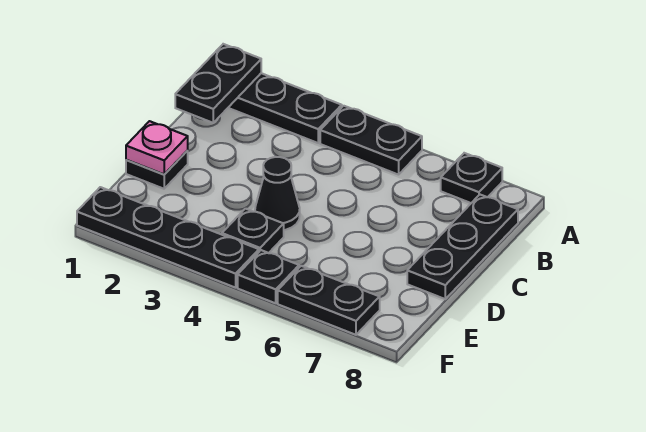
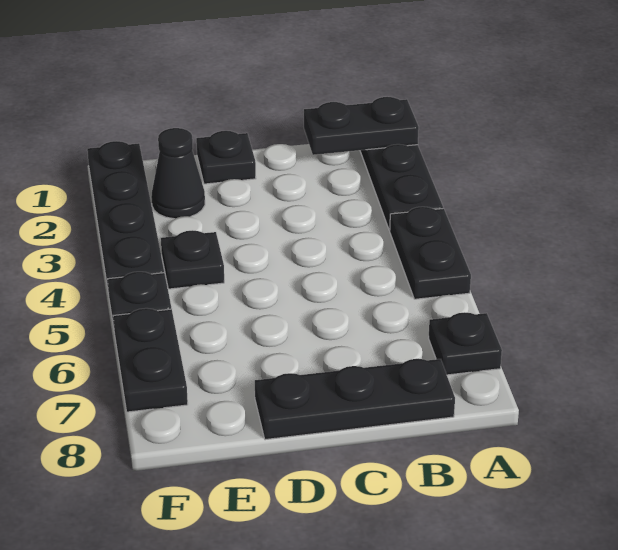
pink plate D1 level 2 -> none
black cone D4 level 1 -> black cone E2 level 1

